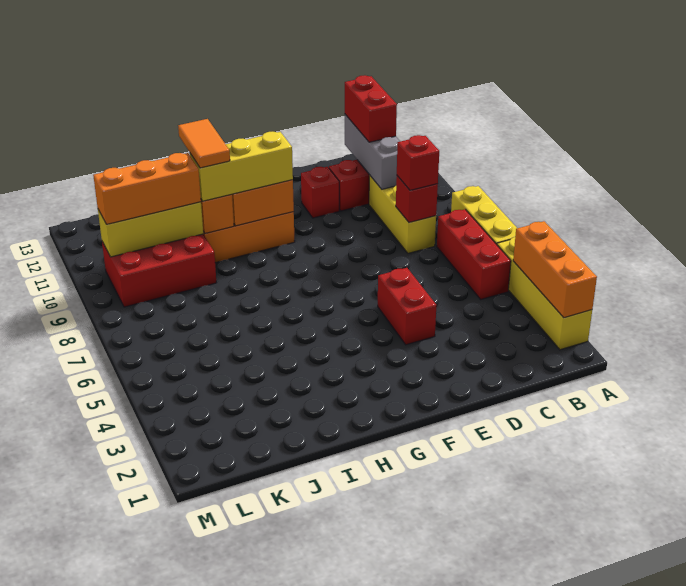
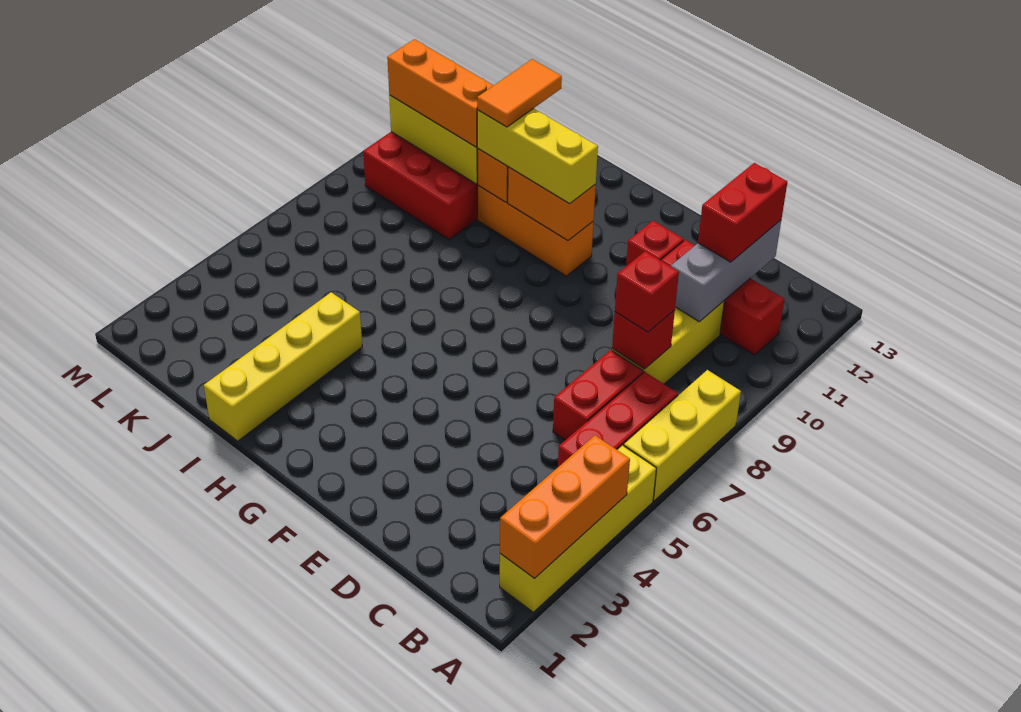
red brick E4:E5 level 1 -> red brick C6:C7 level 1
none -> yellow brick I1:I4 level 1

